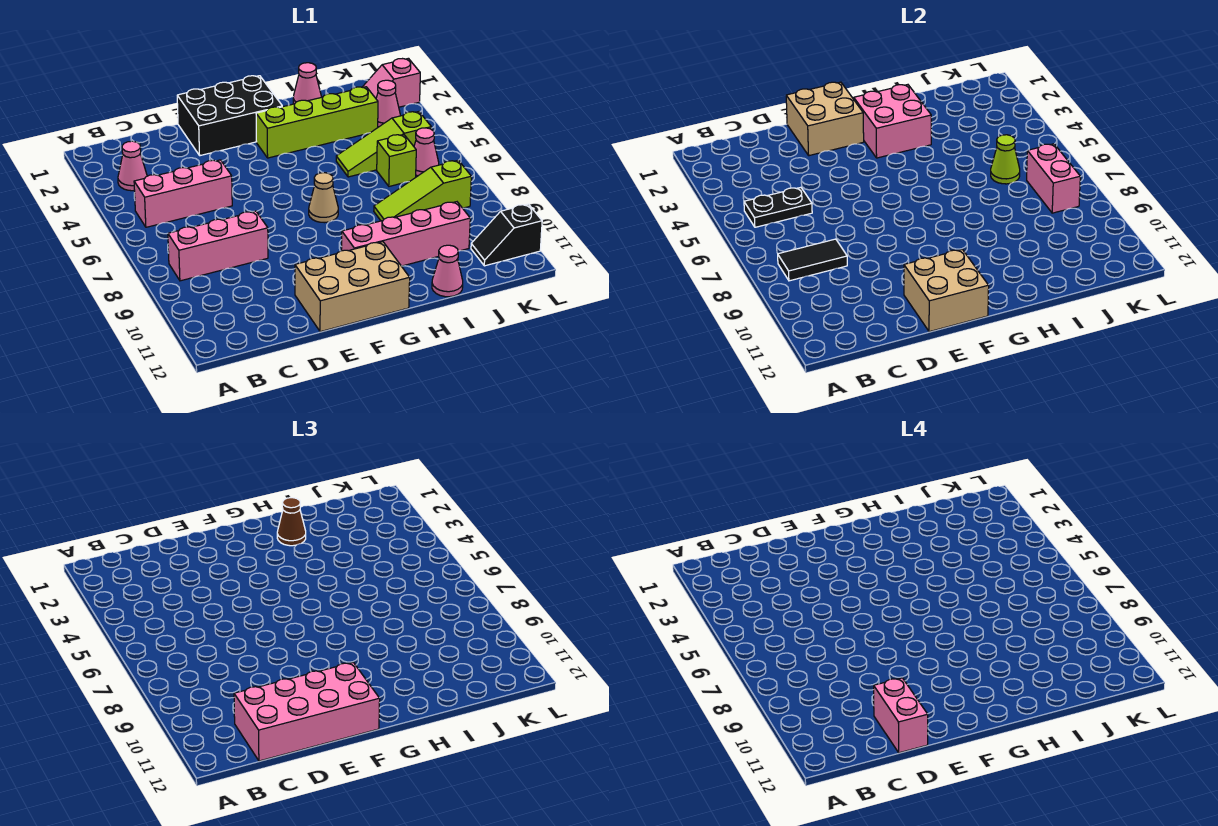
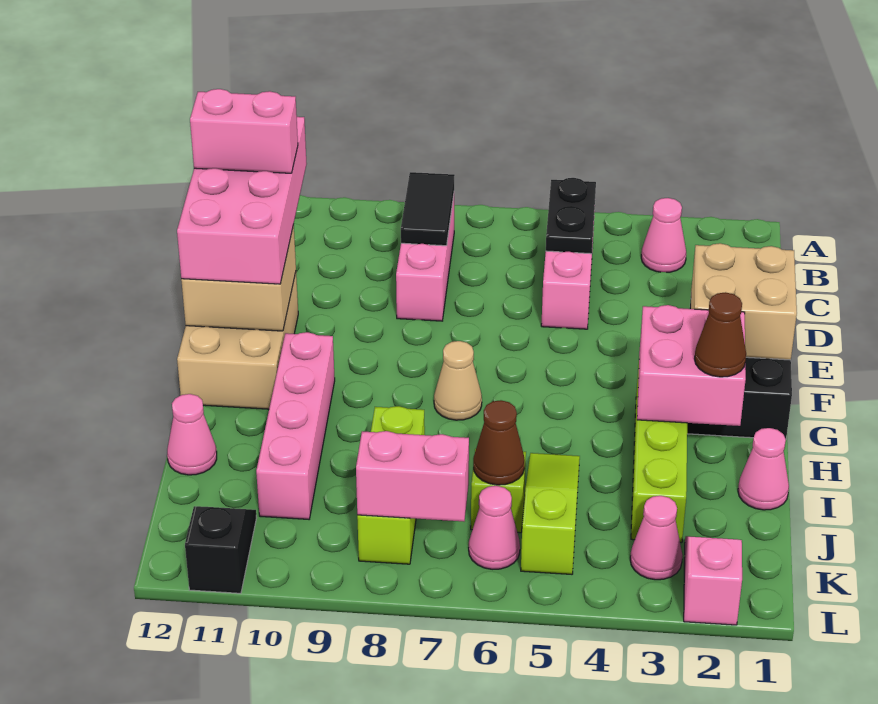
lime slope I8:K8 level 1 top K -> lime brick I8:K8 level 1
lime cone J6 level 2 -> brown cone J6 level 2

